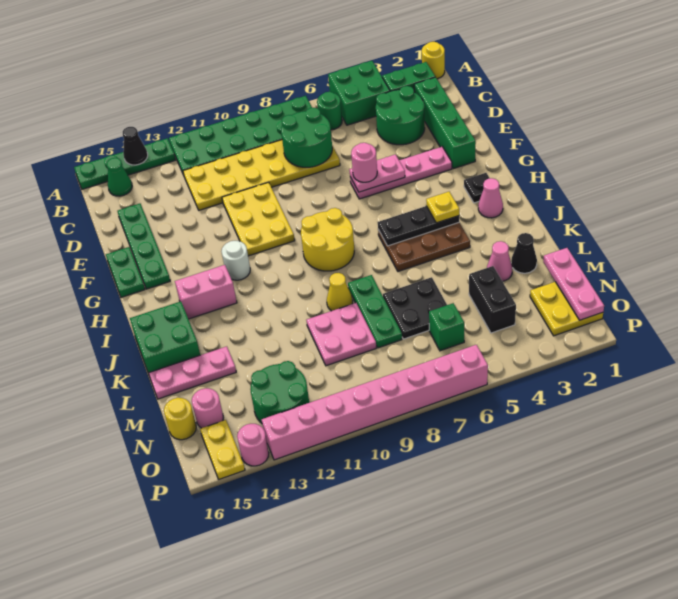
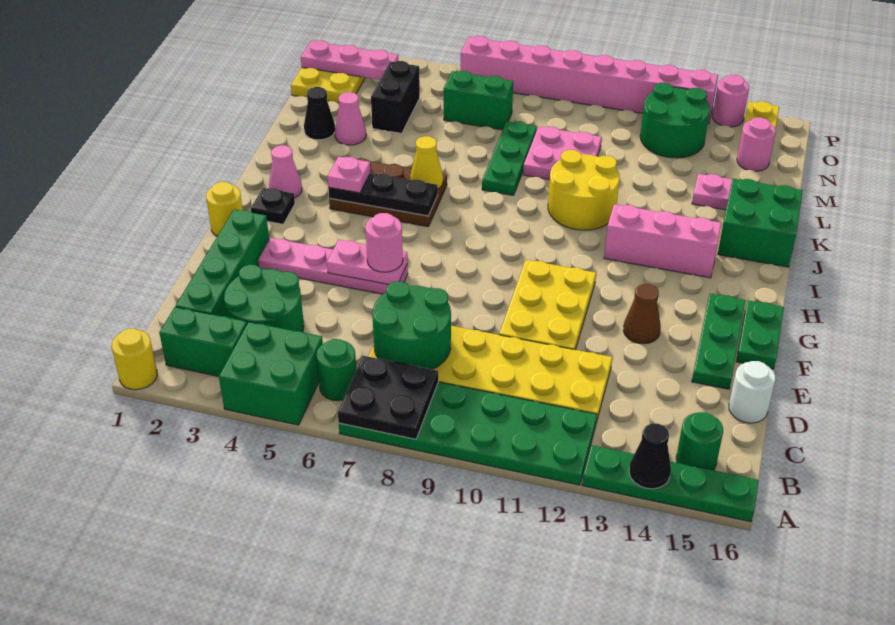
green cone B15 level 1 -> green round brick B15 level 1
green plate D15:G15 level 1 -> green plate E15:G15 level 1
none -> brown cone F13 level 1
yellow round brick H8:I9 level 1 -> yellow round brick J10:K11 level 1
white round brick H12 level 1 -> white round brick D16 level 1
yellow plate I4 level 3 -> pink plate I4 level 3
pink brick I13:I14 level 1 -> pink brick I12:I14 level 1
yellow cone K9 level 1 -> yellow cone J6 level 2
black plate L6:M7 level 1 -> black plate A7:B8 level 2
pink plate M1:O1 level 2 -> pink plate O1:O3 level 2
green brick N6 level 1 -> green brick N6:N7 level 1
yellow round brick N16 level 1 -> yellow round brick G1 level 1

